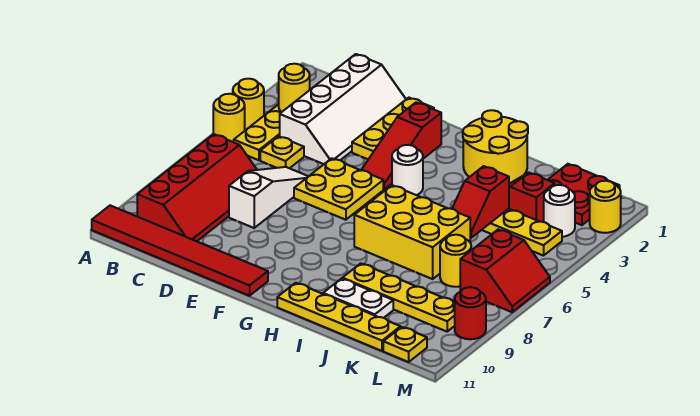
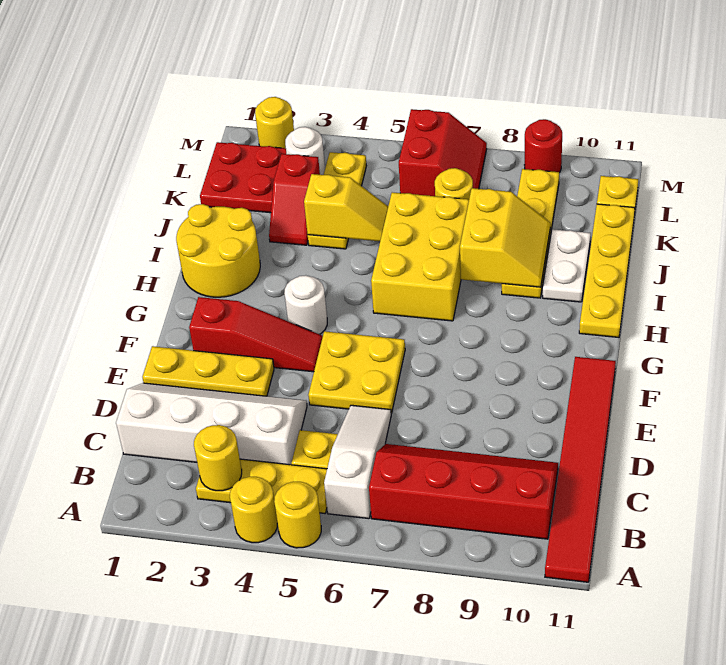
white slope D6:D8 level 1 top 8 -> white slope B6:D6 level 1 top B
none -> yellow slope I8:J9 level 2 top 8
red slope J4:J5 level 2 top 4 -> yellow slope J4:J5 level 2 top 4
red slope L6:M7 level 1 top L -> red slope L6:M7 level 1 top 6

